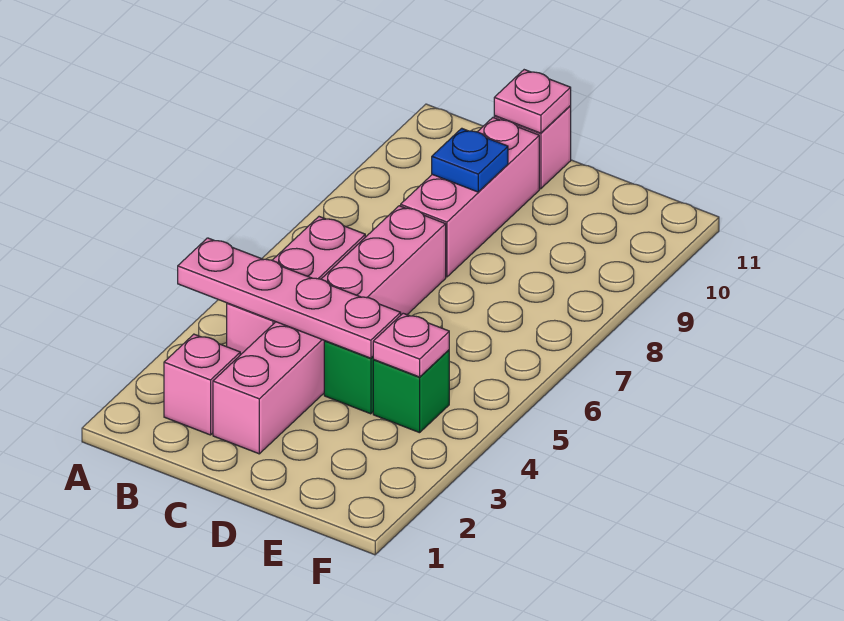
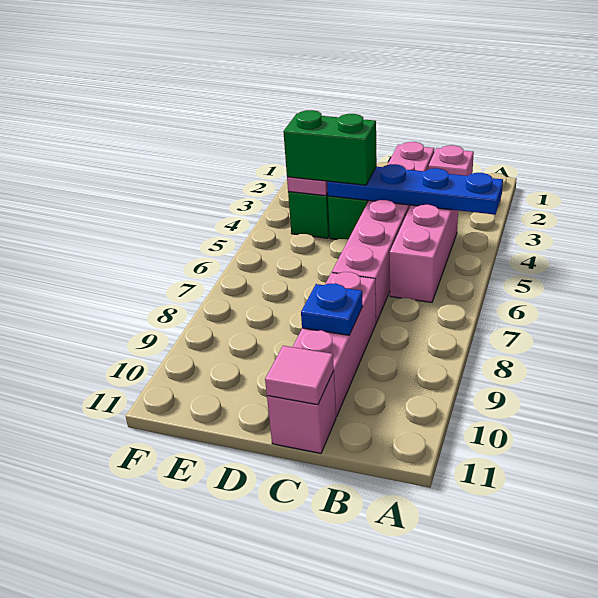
pink plate A4:D4 level 2 -> blue plate A4:D4 level 2
pink plate C11 level 2 -> pink tile C11 level 2
none -> green brick D4:E4 level 3

